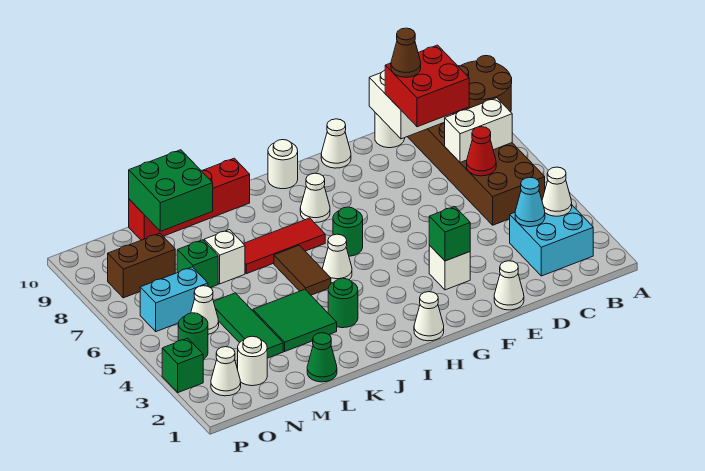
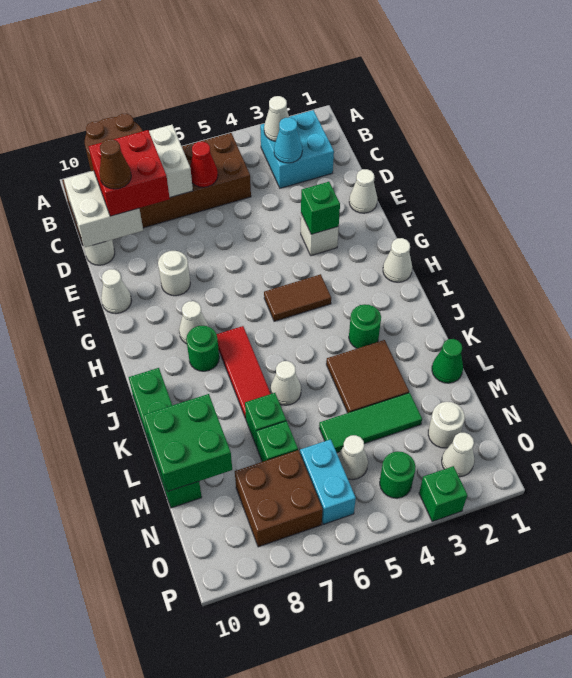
green round brick H6 level 1 -> green round brick I8 level 1
white round brick H10 level 1 -> white round brick F8 level 1
white cone I5 level 1 -> white cone K6 level 1
brown tile J5:J6 level 1 -> brown tile H4:H5 level 1
red brick J10:M10 level 1 -> green brick J10:M10 level 1
green tile K3:L4 level 1 -> brown tile K3:L4 level 1
white brick L7 level 1 -> green brick L7 level 1
brown brick N8:O8 level 1 -> brown brick N7:O8 level 1

